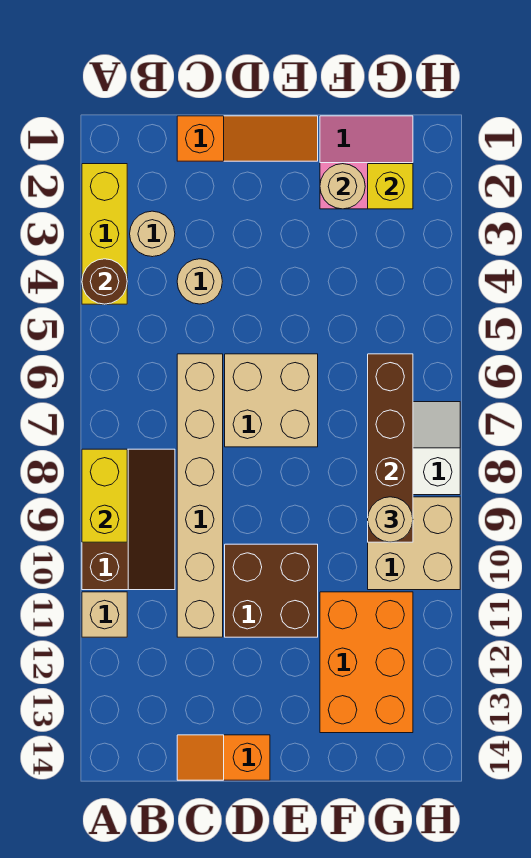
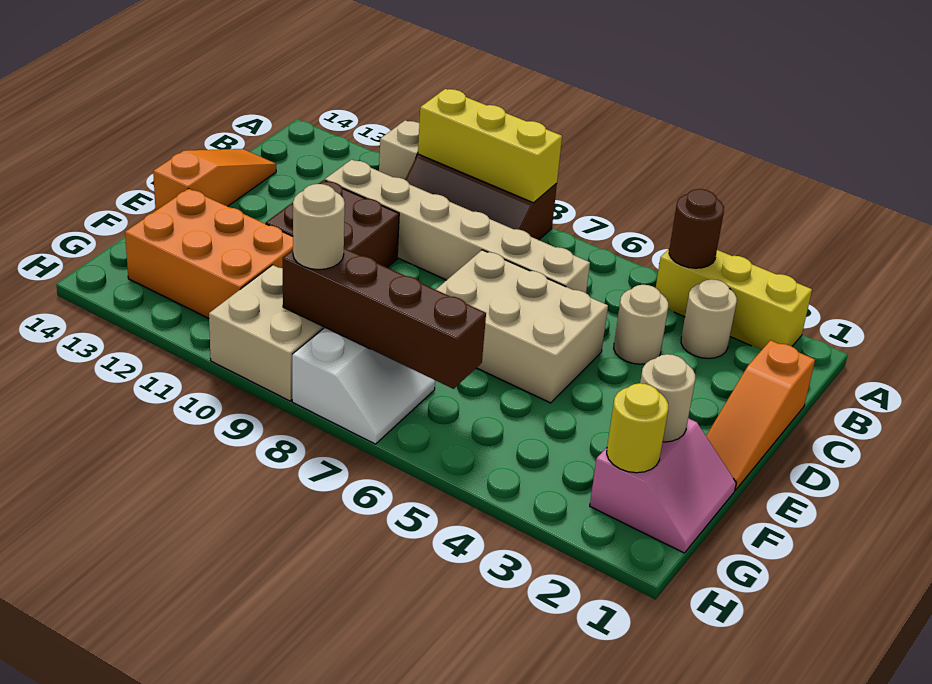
yellow brick A8:A9 level 2 -> yellow brick A8:A10 level 2
orange slope C14:D14 level 1 top D -> orange slope C14:E14 level 1 top E
tan brick D6:E7 level 1 -> tan brick D5:E7 level 1
yellow brick G2 level 2 -> yellow round brick G2 level 2

